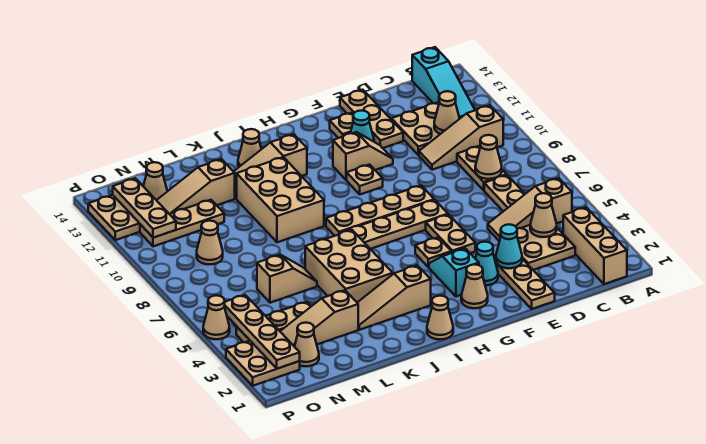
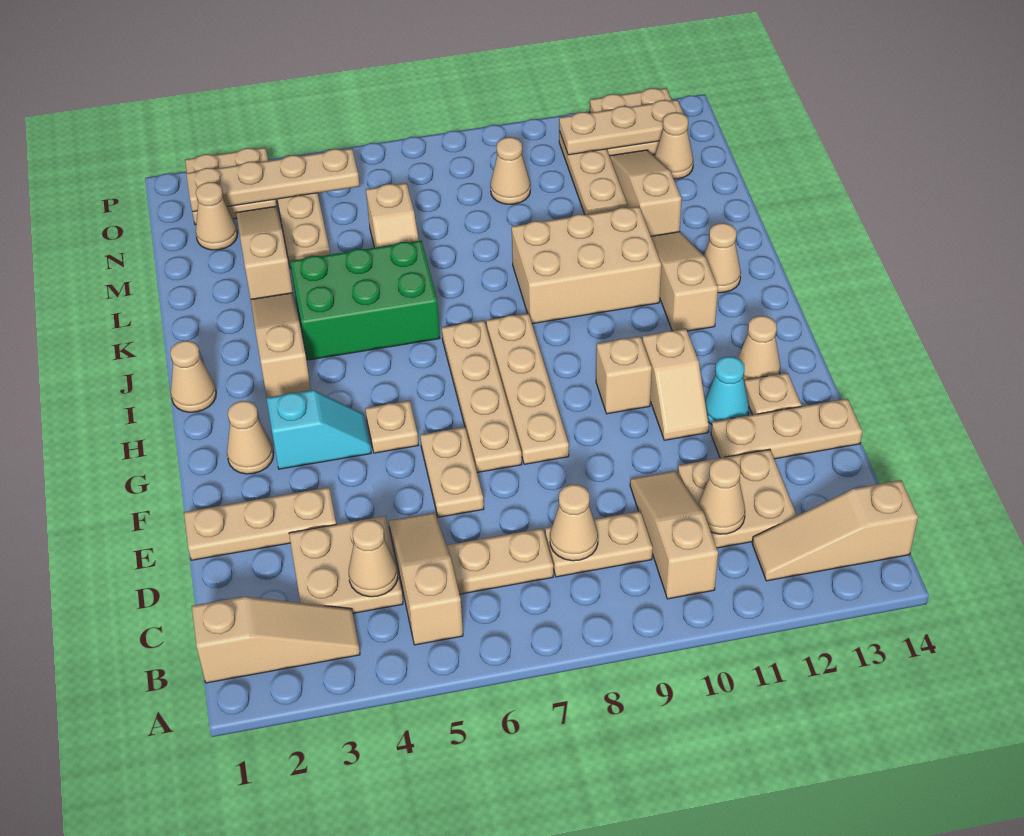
tan brick B1:B3 level 1 -> tan slope B1:B3 level 1 top 1
cyan slope B12:B14 level 1 top 14 -> tan slope B12:B14 level 1 top 14
cyan cone E3 level 2 -> none
cyan cone F3 level 1 -> none
tan plate F5:F6 level 1 -> tan plate E6:F6 level 1
tan plate G10 level 1 -> tan brick G10 level 1
tan brick J4:K6 level 1 -> green brick J4:K6 level 1
tan cone P5 level 1 -> tan cone G13 level 1

